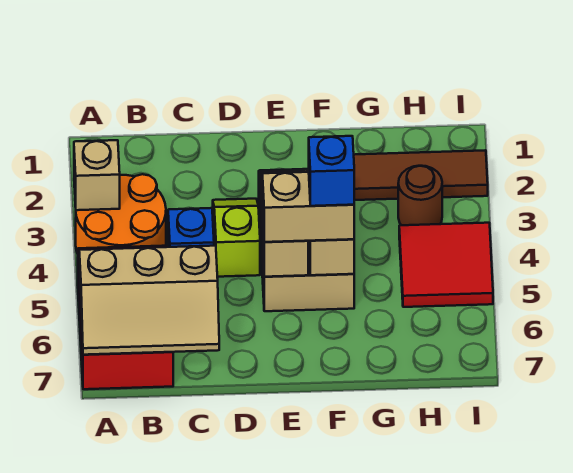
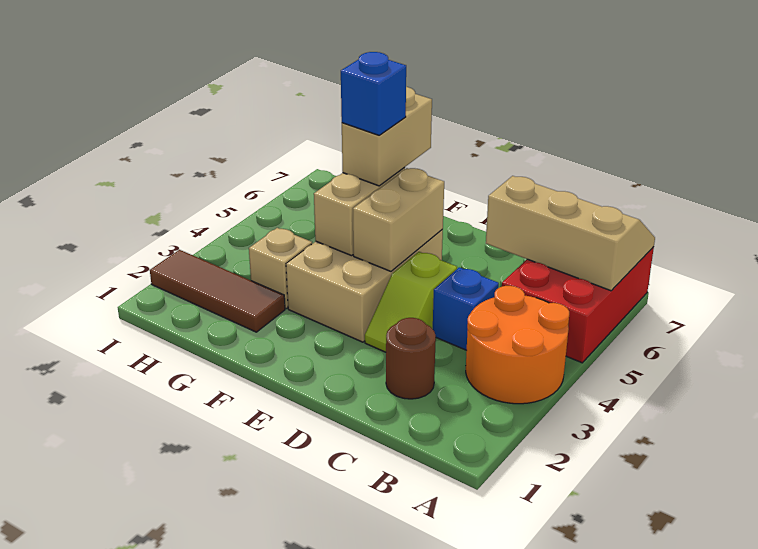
tan brick A3 level 2 -> tan brick G3 level 1
tan brick E5:F5 level 3 -> tan brick F5:F6 level 3
brown round brick H3 level 1 -> brown round brick C2 level 1
red tile H4:I5 level 1 -> none

